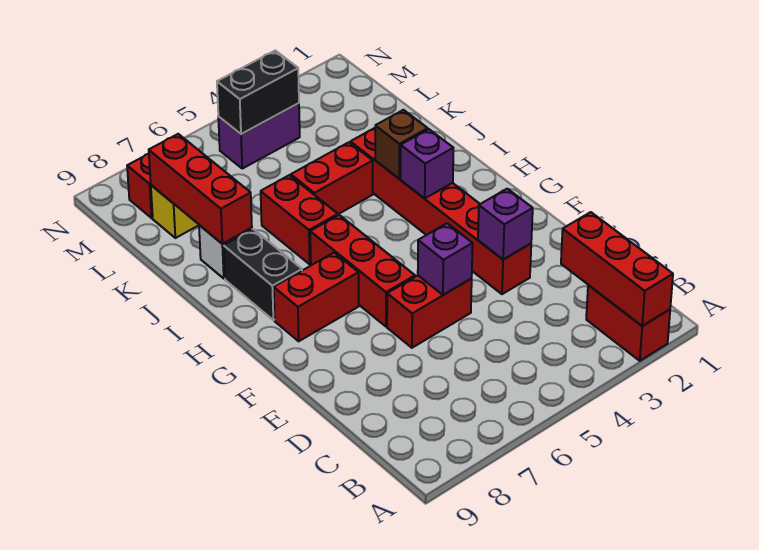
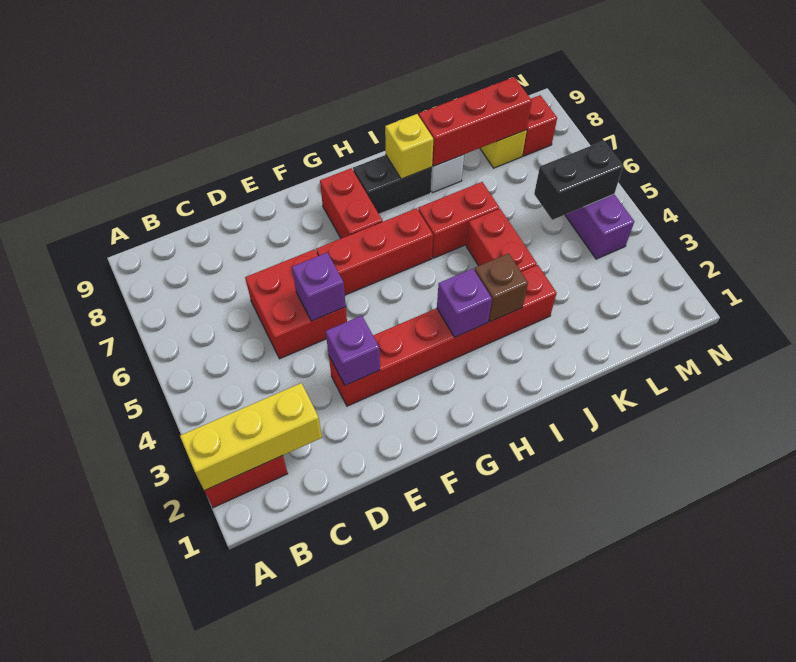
red brick A2:C2 level 2 -> yellow brick A2:C2 level 2
red brick E5:E6 level 1 -> red brick D5:E6 level 1
none -> yellow brick I8 level 2
black brick M4:M5 level 2 -> black brick L5:M5 level 2

